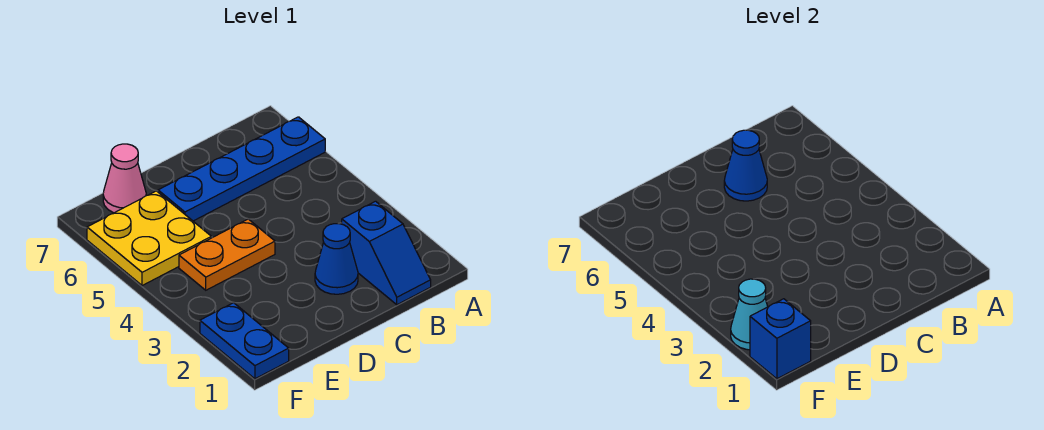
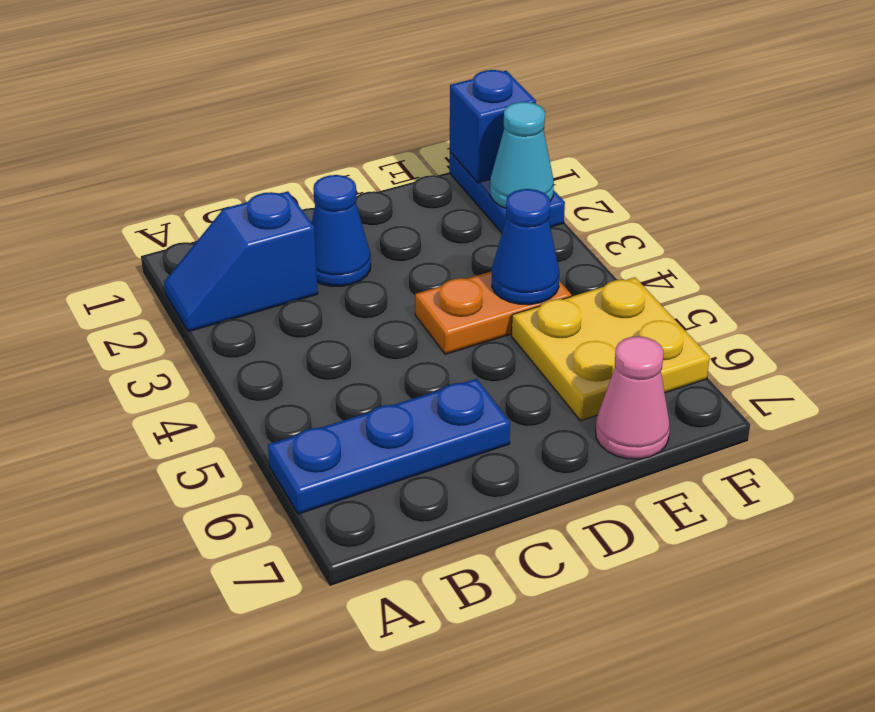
blue plate A6:D6 level 1 -> blue plate A6:C6 level 1
blue slope B1:B2 level 1 top 2 -> blue slope A2:B2 level 1 top B
blue cone C6 level 2 -> blue cone E4 level 2

